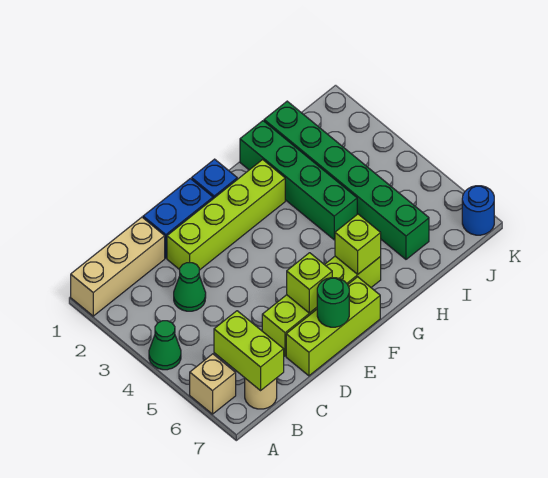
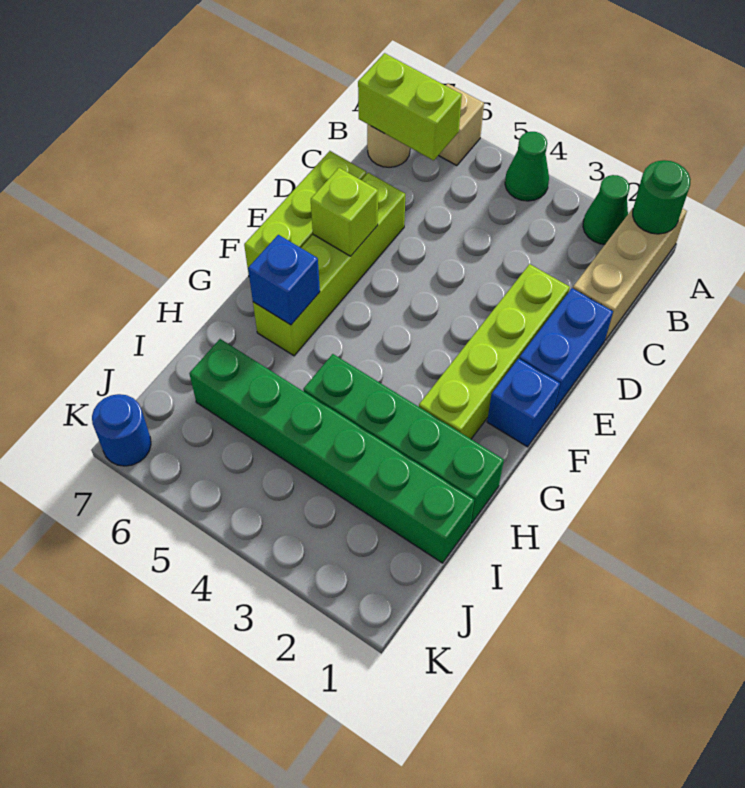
green cone C3 level 1 -> green cone A2 level 1
green round brick E7 level 2 -> green round brick A1 level 2
lime brick G6 level 2 -> blue brick G6 level 2

